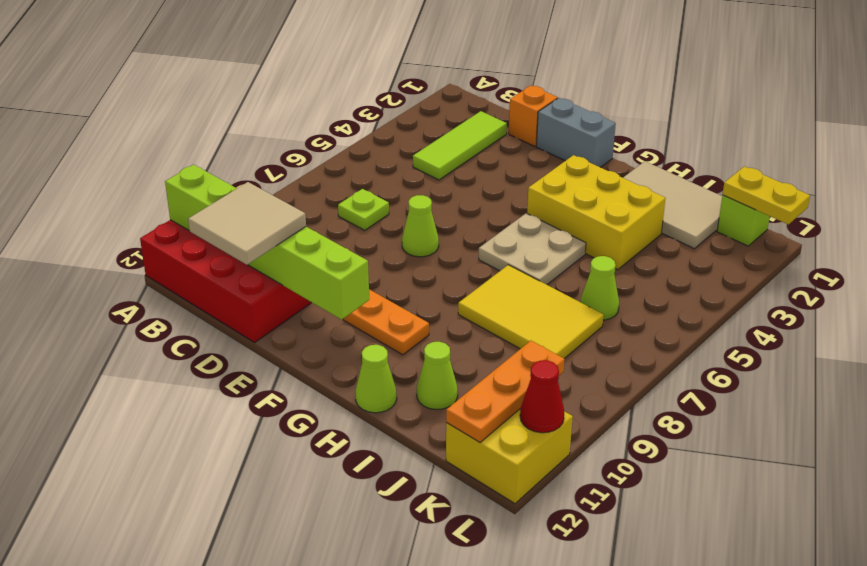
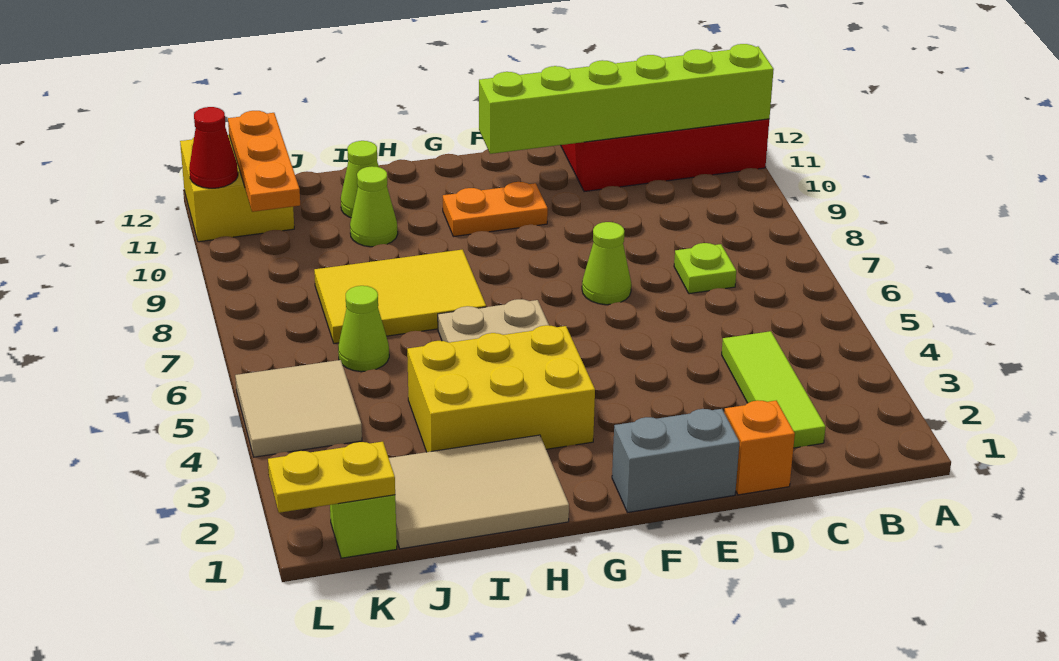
tan tile C11:D12 level 3 -> tan tile K4:L5 level 1
lime cone H12 level 1 -> lime cone I10 level 1

